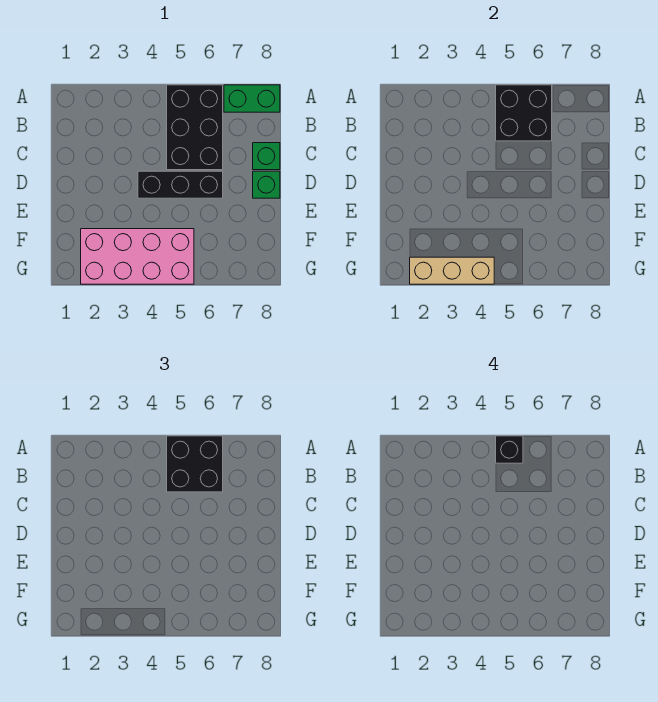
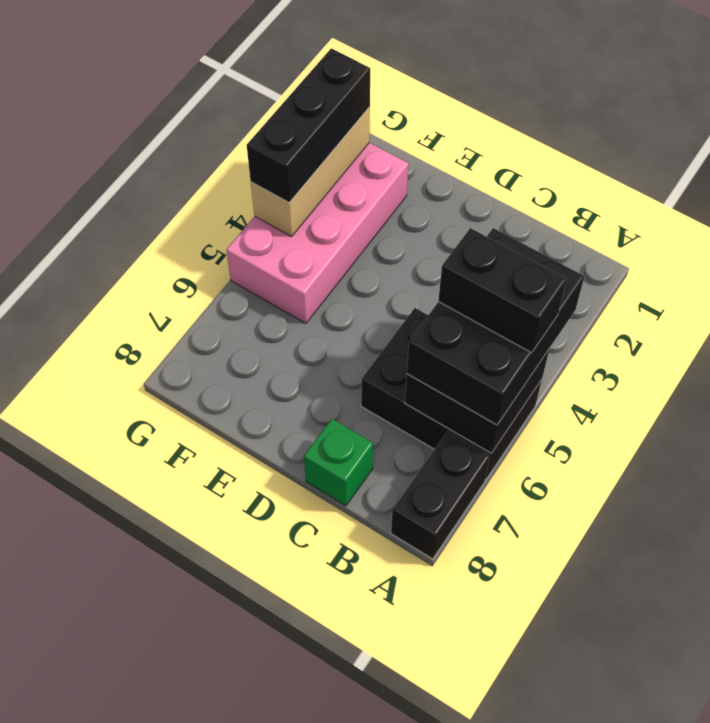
black brick A5:B6 level 3 -> black brick A4:B6 level 3
black brick A5 level 4 -> black brick A5:B5 level 4
green brick A7:A8 level 1 -> black brick A7:A8 level 1
black brick D4:D6 level 1 -> black brick G2:G4 level 3
green brick D8 level 1 -> none

